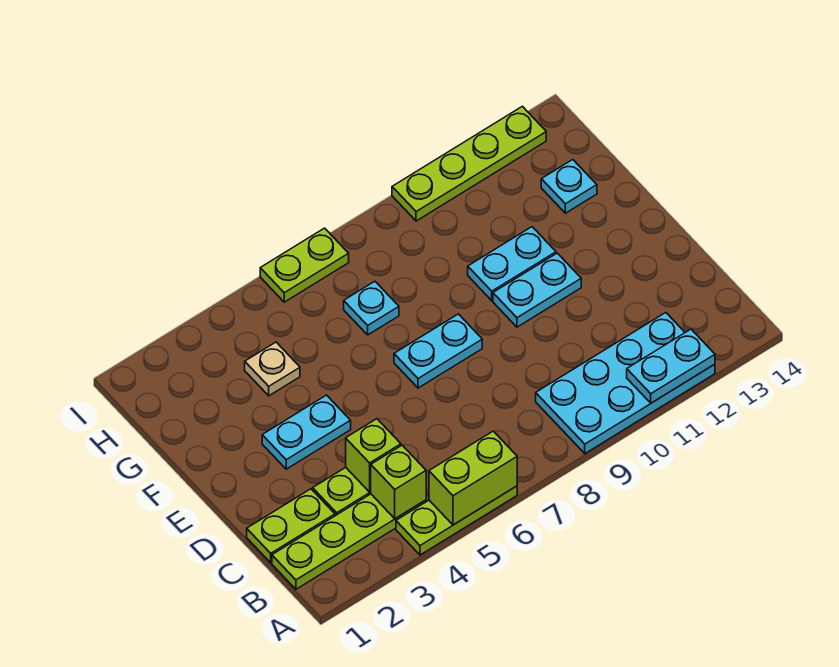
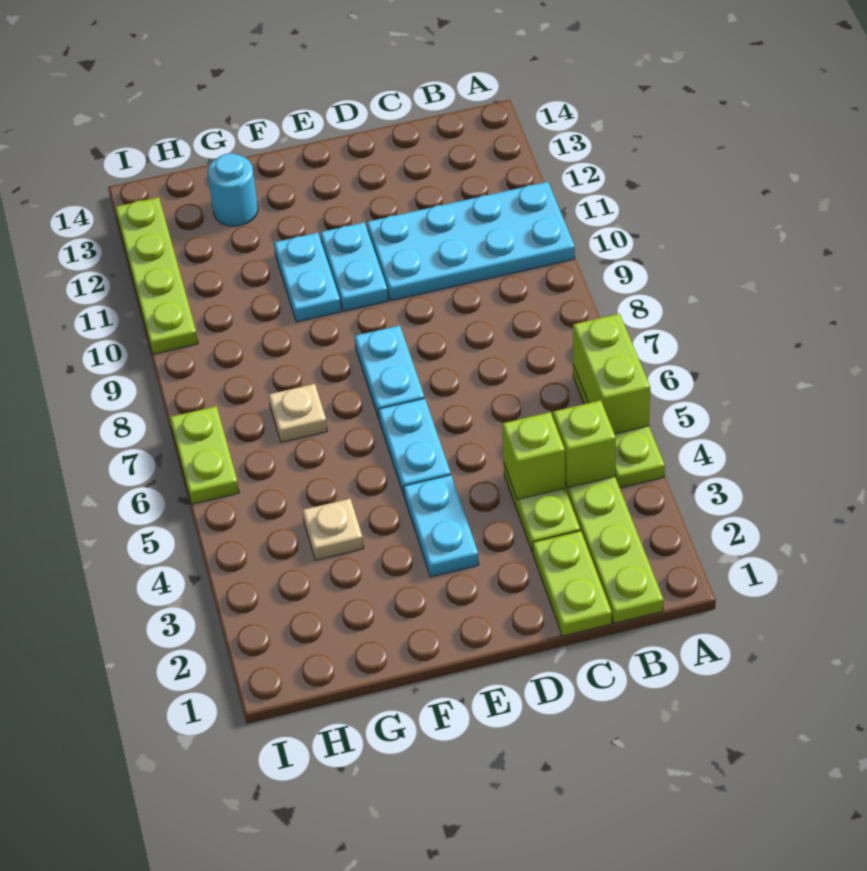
cyan plate A9:B12 level 1 -> cyan plate A10:D11 level 1
cyan plate A11:A12 level 2 -> cyan plate E5:E6 level 1
cyan plate G7 level 1 -> tan plate G7 level 1
cyan plate G13 level 1 -> cyan round brick G13 level 1

